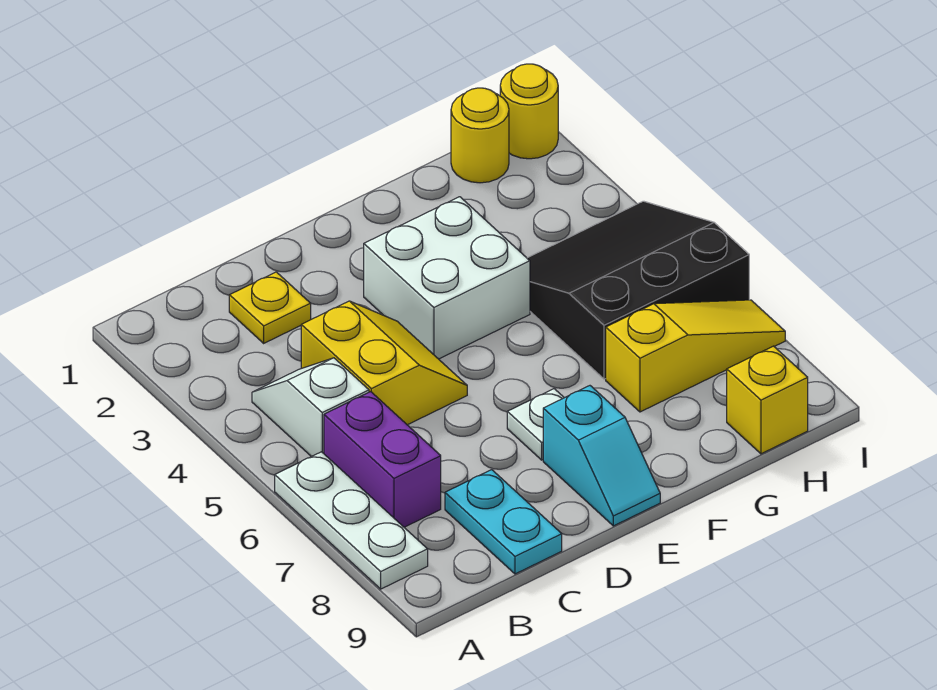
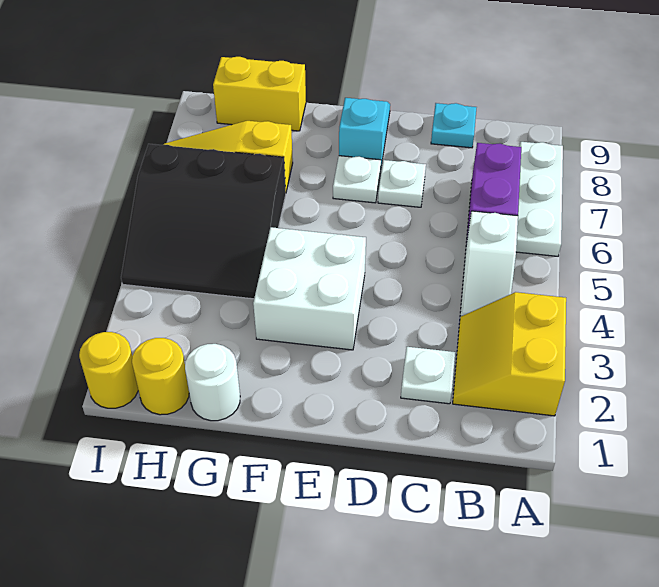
yellow plate C2 level 1 -> white plate C2 level 1
yellow slope C4:D5 level 1 top C -> yellow slope A2:B3 level 1 top A
cyan plate C8:C9 level 1 -> cyan plate C9 level 1
none -> white plate D7 level 1
none -> white round brick G1 level 1
yellow brick H9 level 1 -> yellow brick G9:H9 level 1

